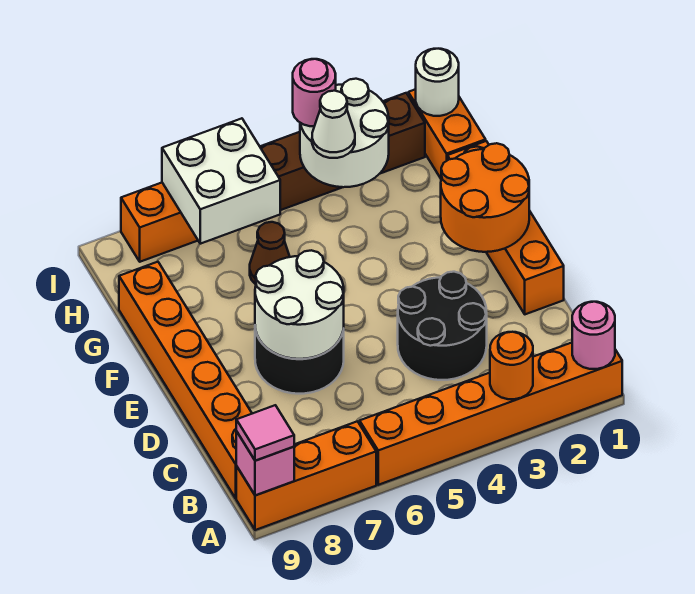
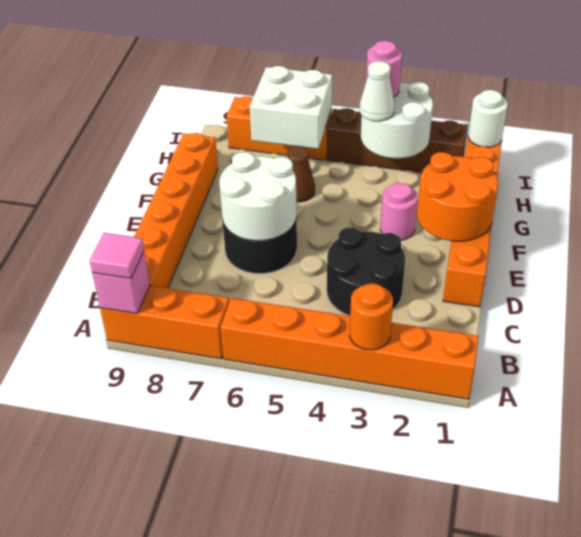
pink round brick A1 level 2 -> pink round brick F3 level 1

